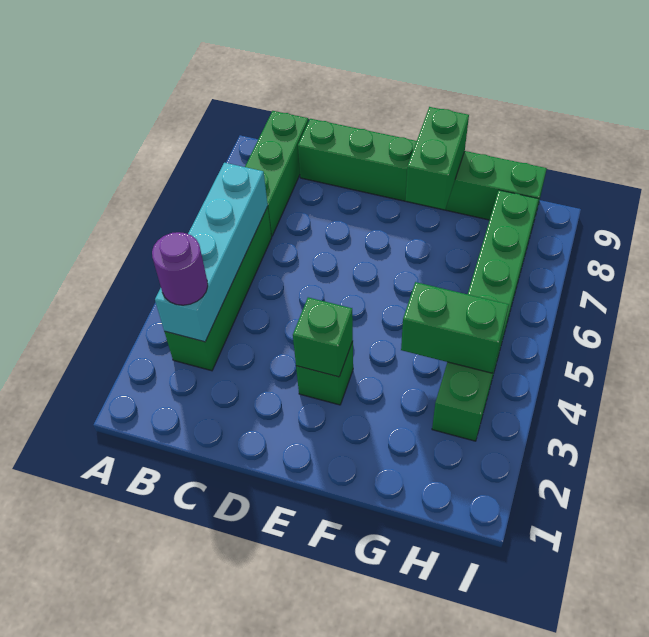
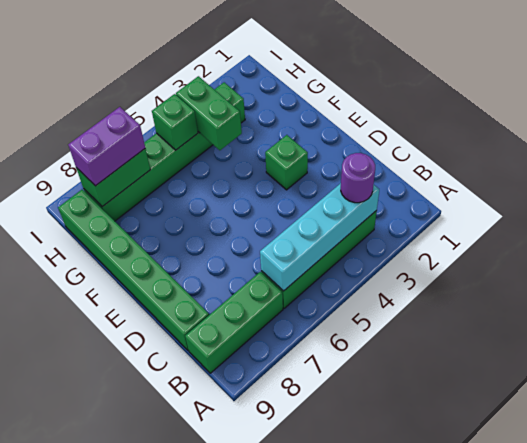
green brick E3 level 2 -> green brick H5 level 2
green brick F8:F9 level 2 -> green brick H7:H8 level 2
none -> purple brick H7:H8 level 3

